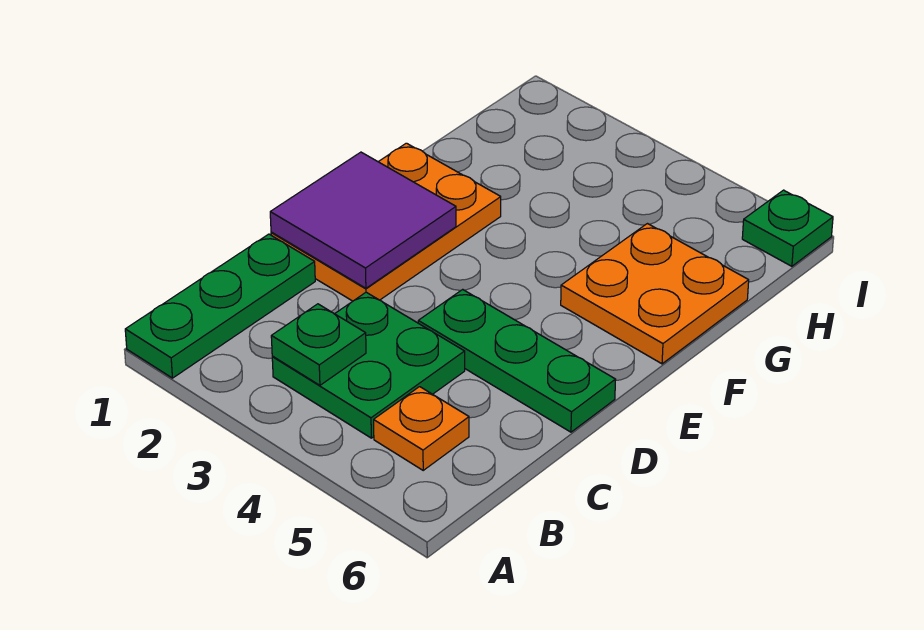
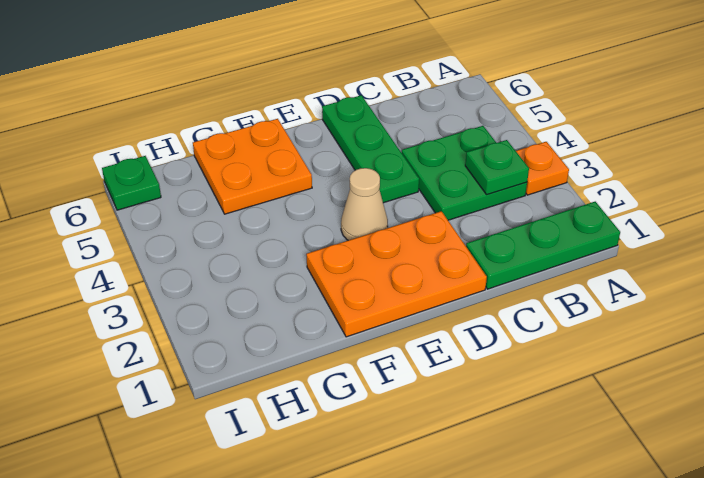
orange plate B5 level 1 -> orange plate A3 level 1
purple tile D1:E2 level 2 -> none
none -> tan cone E3 level 1

